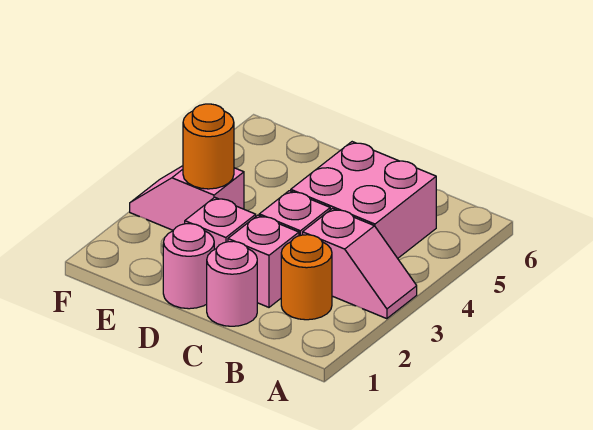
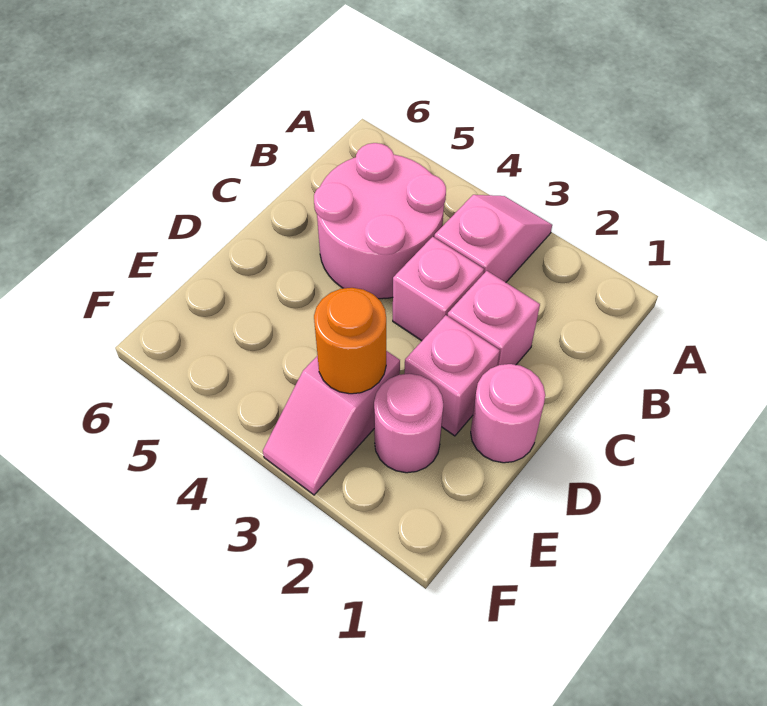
orange round brick B2 level 1 -> none
pink brick B4:C5 level 1 -> pink round brick B4:C5 level 1
pink round brick C1 level 1 -> pink round brick E2 level 1

